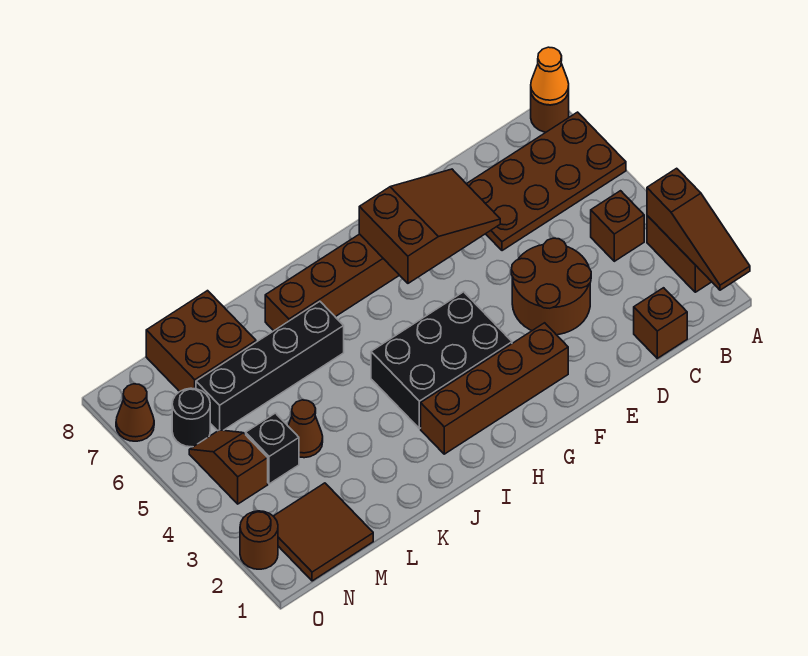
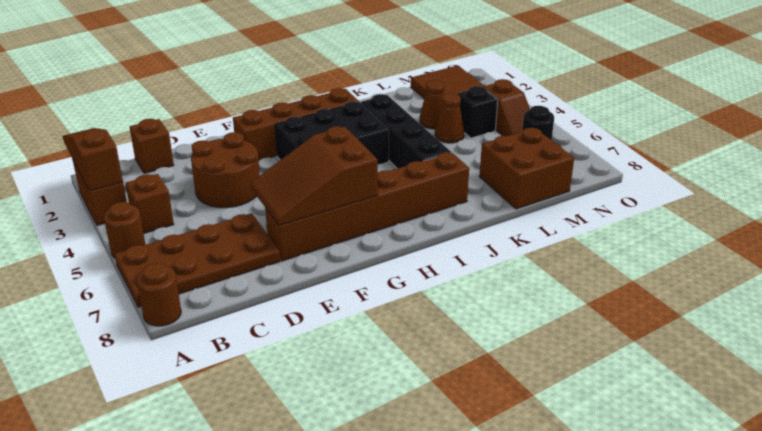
orange cone A8 level 2 -> none
black brick J6:M6 level 1 -> black brick J3:J6 level 1
brown round brick O2 level 1 -> brown round brick A5 level 1
brown cone O7 level 1 -> brown cone L3 level 1

